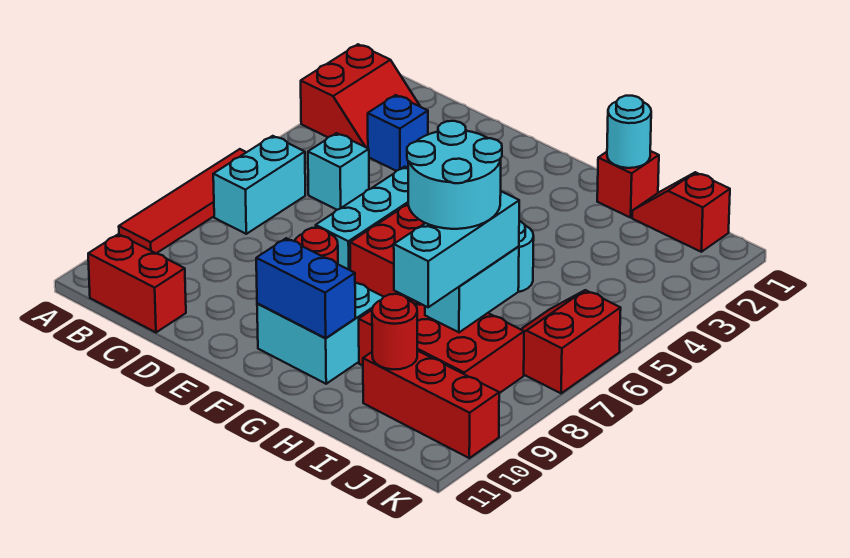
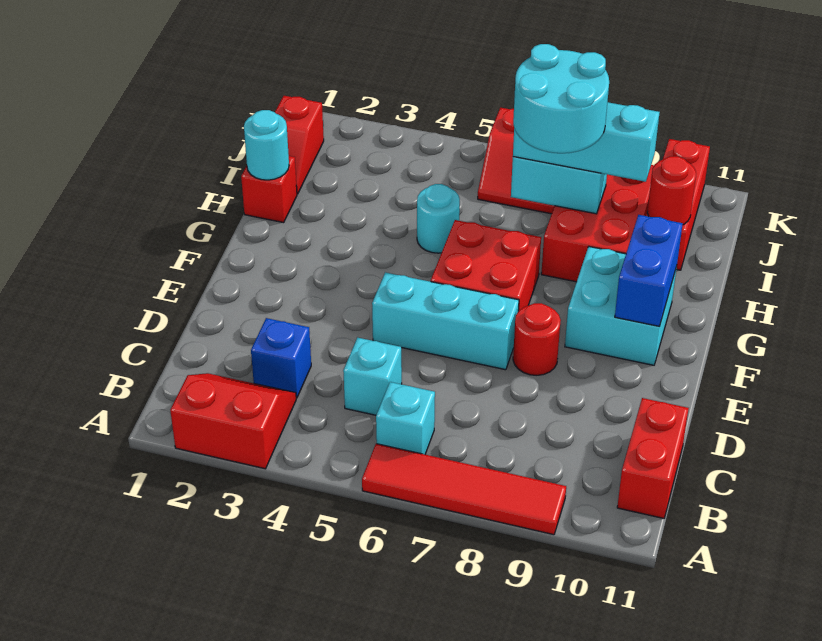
cyan brick B6:B7 level 1 -> cyan brick B6 level 1

